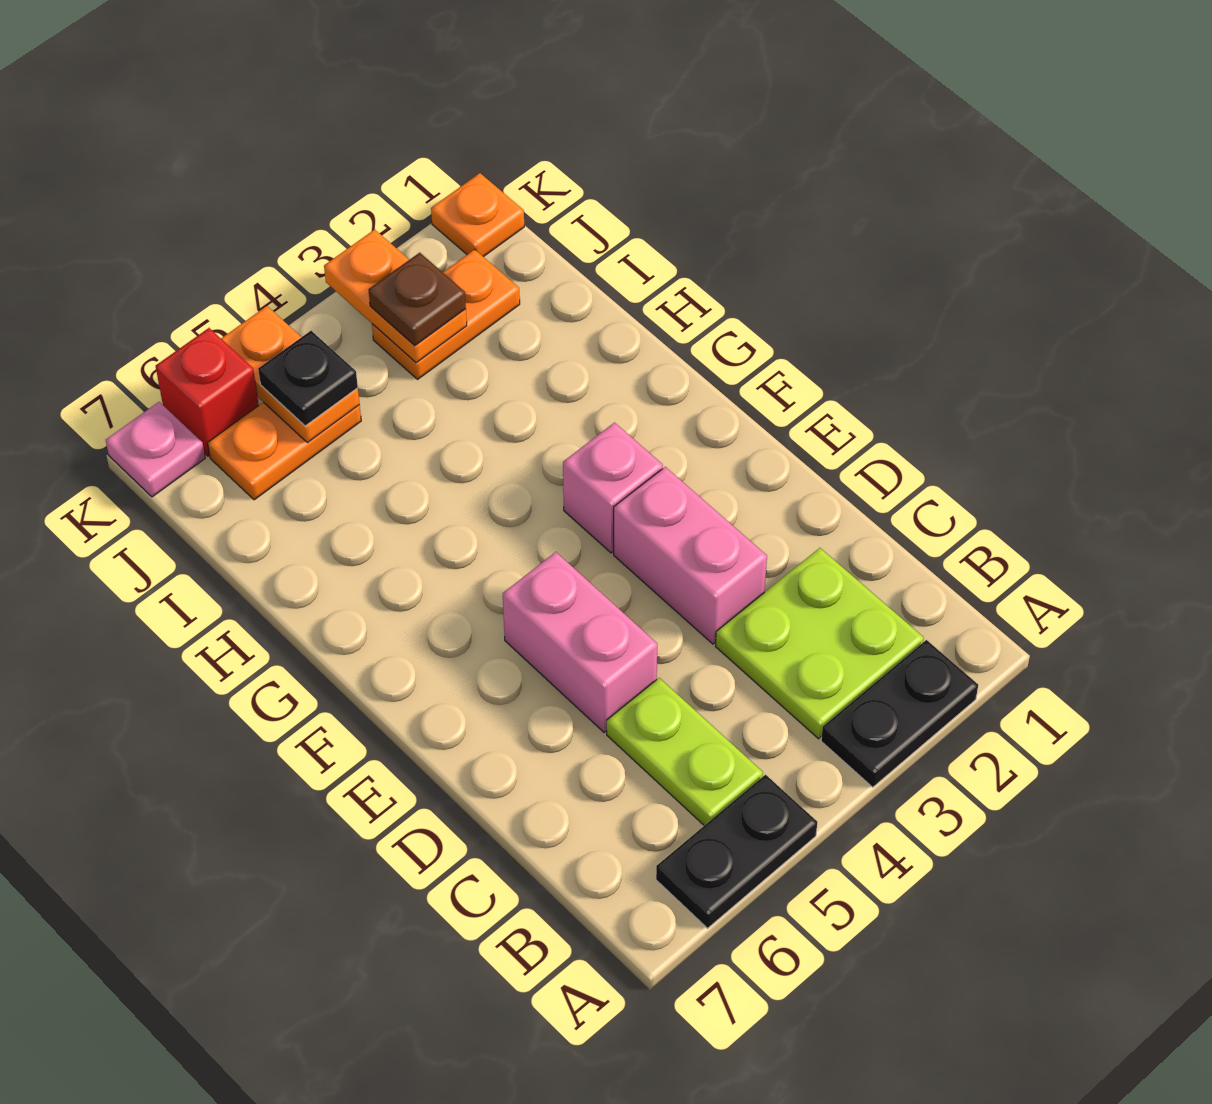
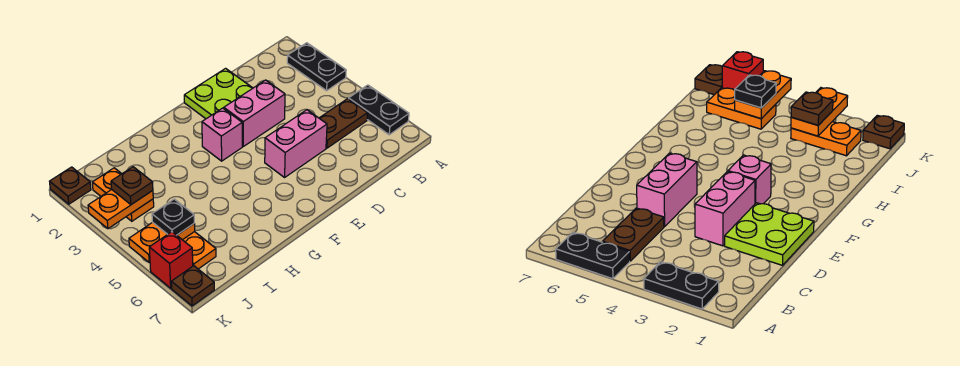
lime plate B2:C3 level 1 -> lime plate D1:E2 level 1
lime plate B5:C5 level 1 -> brown plate B5:C5 level 1
orange plate K1 level 1 -> brown plate K1 level 1
pink plate K7 level 1 -> brown plate K7 level 1

